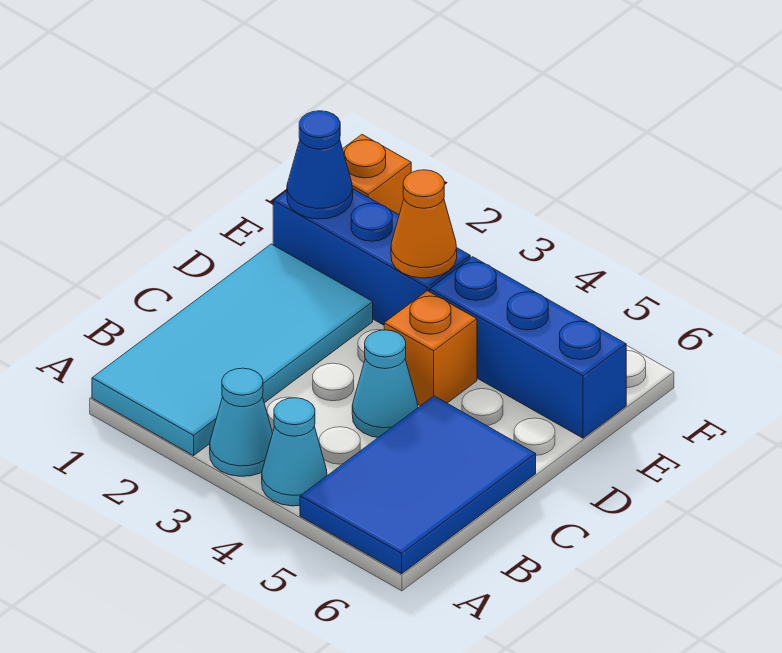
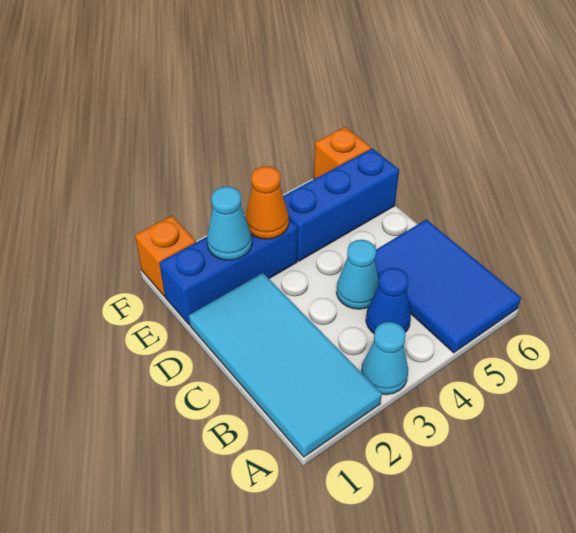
cyan cone A4 level 1 -> cyan cone E2 level 2
orange brick D4 level 1 -> orange brick F6 level 1
blue cone E1 level 2 -> blue cone B4 level 1

